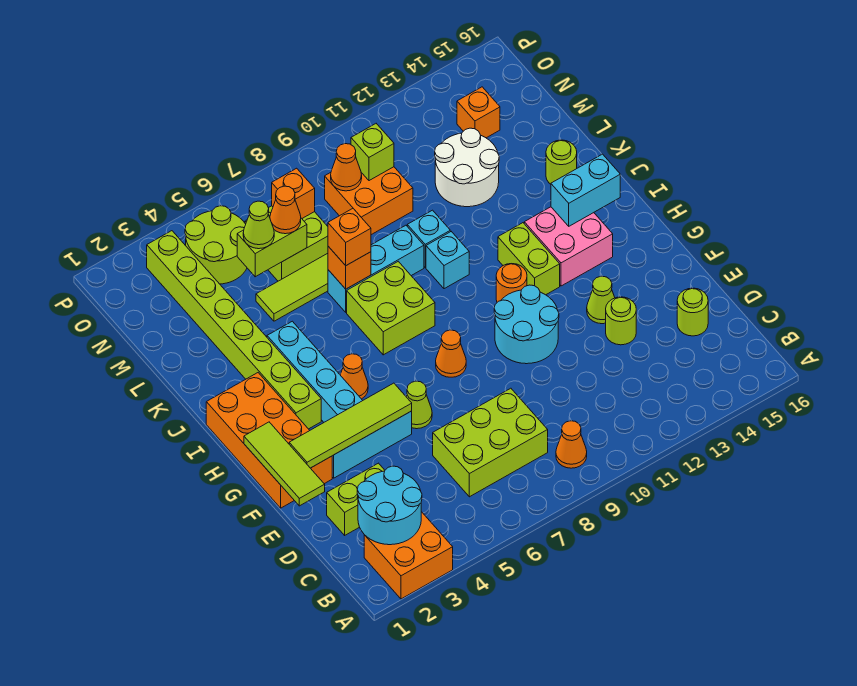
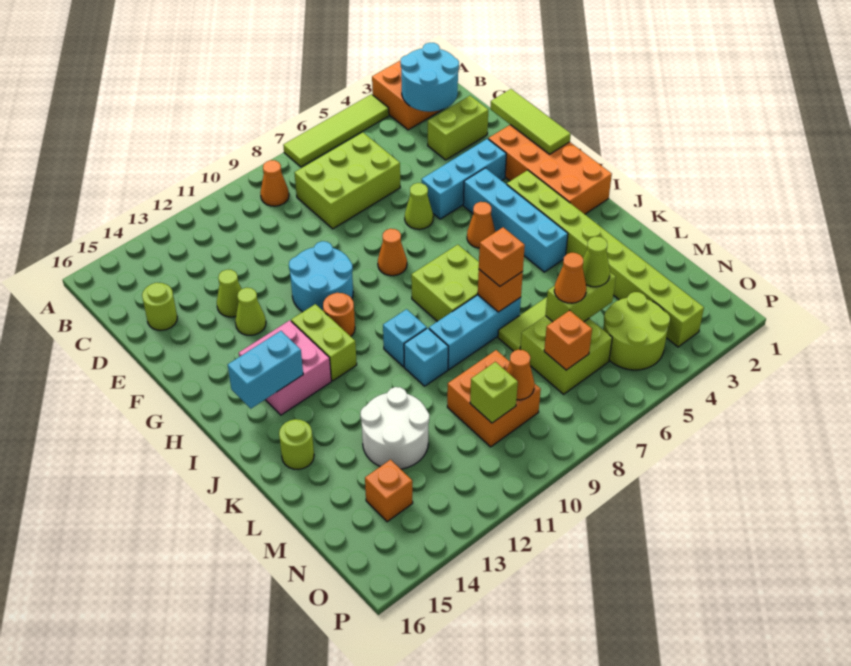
lime round brick E13 level 1 -> lime cone E13 level 1
lime tile F2:F5 level 2 -> lime tile A4:A7 level 1

